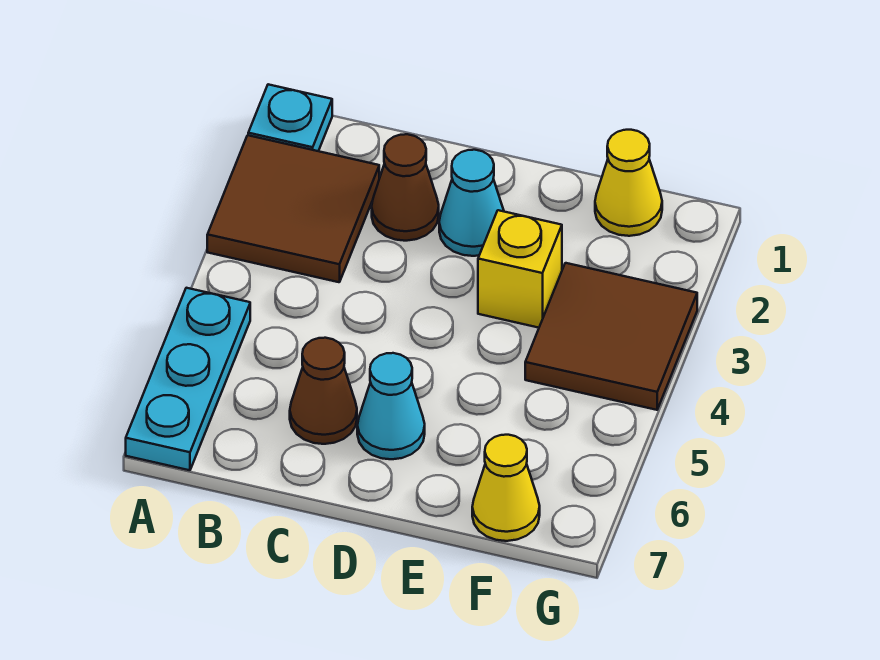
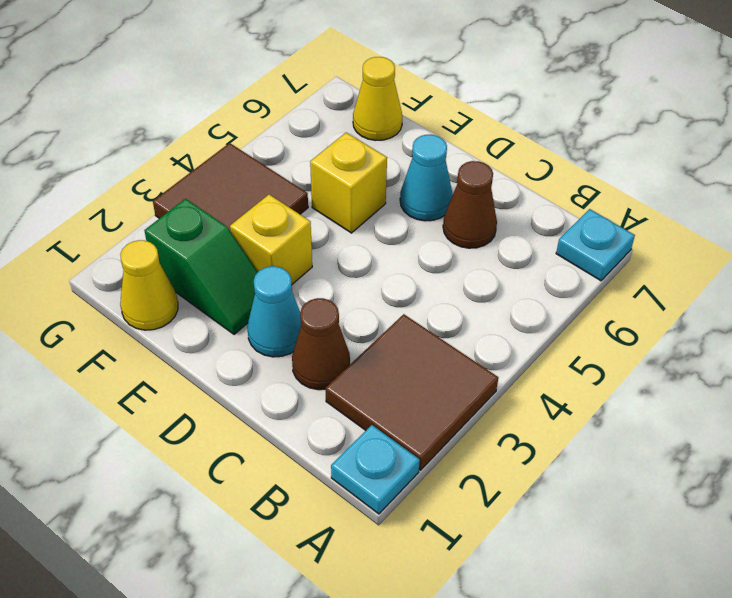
cyan plate A5:A7 level 1 -> cyan plate A7 level 1
none -> green slope E2:F2 level 1 top F
none -> yellow brick E5 level 1

